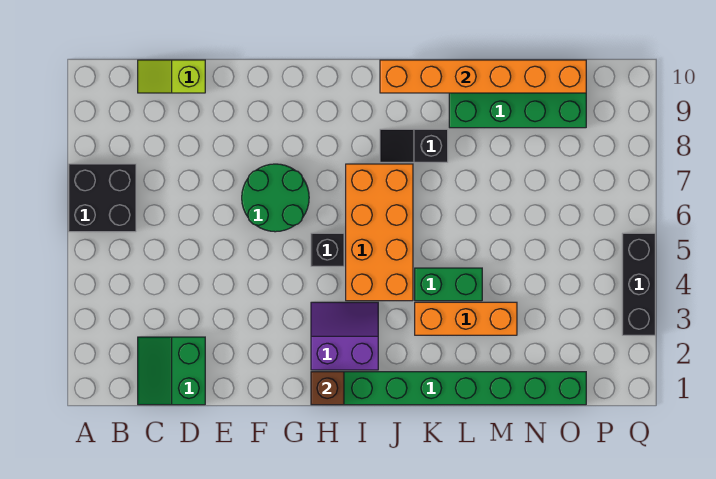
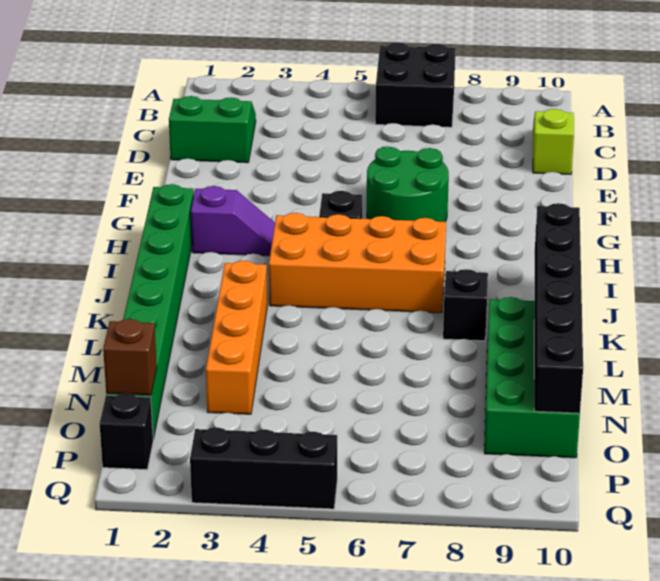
brown brick H1 level 2 -> brown brick O1 level 2
purple slope H2:I3 level 1 top 2 -> purple slope H2:H3 level 1 top 2
orange brick J10:O10 level 2 -> black brick J10:O10 level 2
orange brick K3:M3 level 1 -> orange brick K3:N3 level 1
green brick K4:L4 level 1 -> none
none -> black brick P1 level 1

